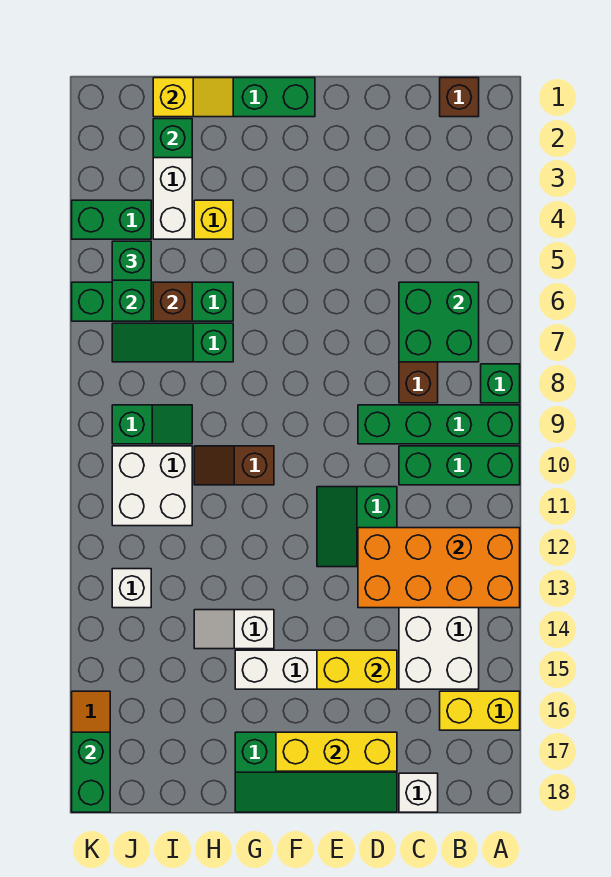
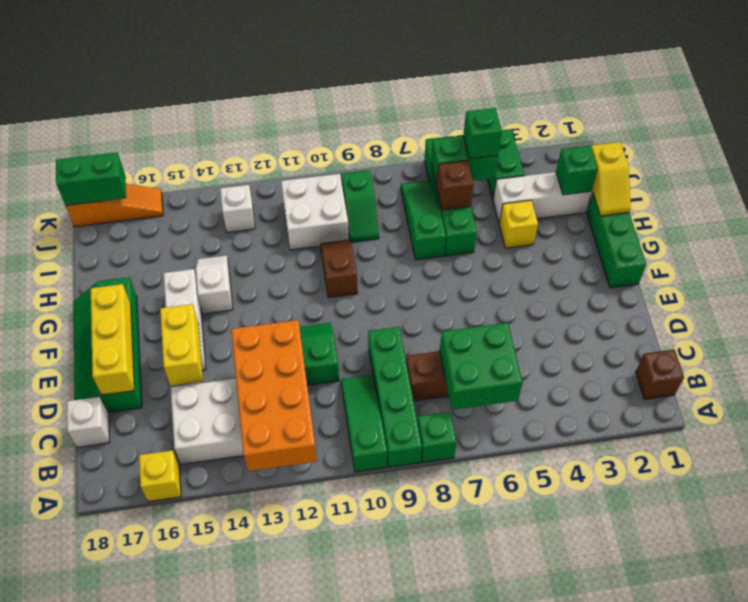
green brick A10:C10 level 1 -> green slope A10:C10 level 1 top A
yellow brick A16:B16 level 1 -> yellow brick A16 level 1

